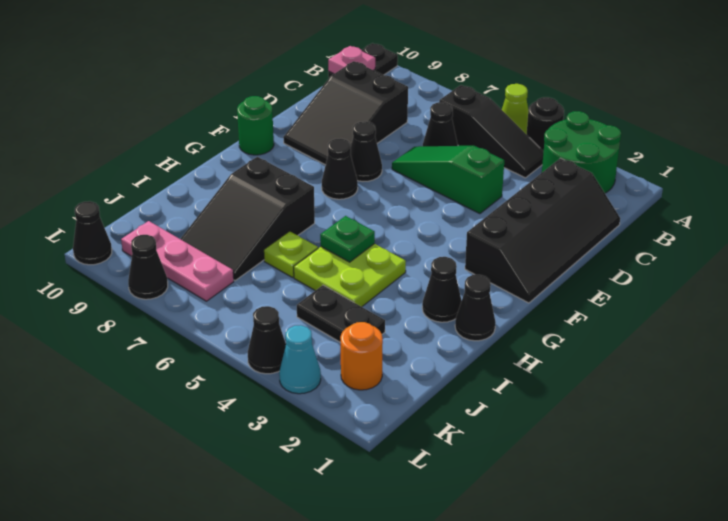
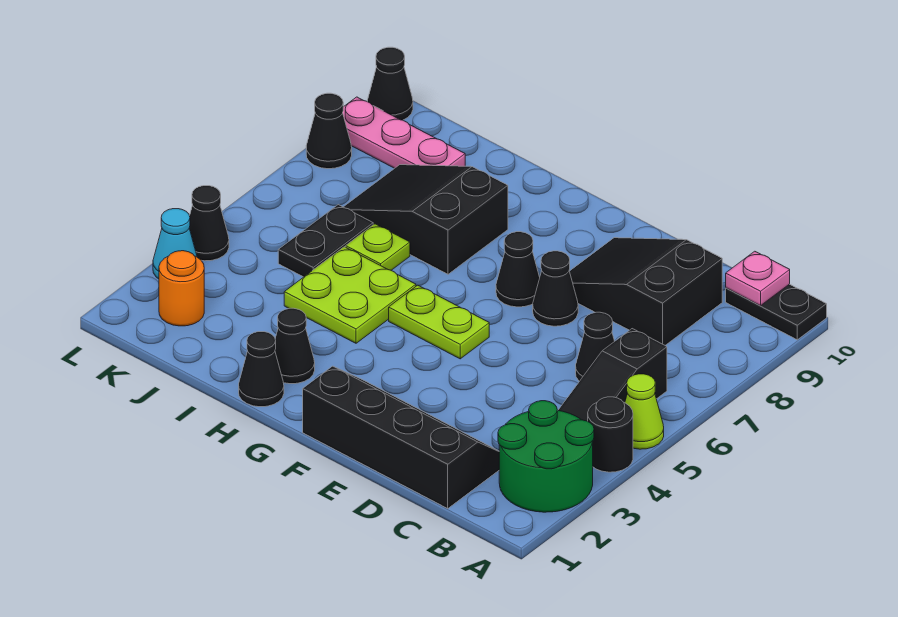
black slope C1:F2 level 1 top 2 -> black slope C1:F2 level 1 top 1
green slope D4:D6 level 1 top 4 -> none
none -> lime plate F5:G5 level 1
green round brick F10 level 1 -> none
green plate H5 level 2 -> none
black plate J3:J4 level 1 -> black plate J5:J6 level 1
pink plate K7:K9 level 1 -> pink plate J9:L9 level 1

